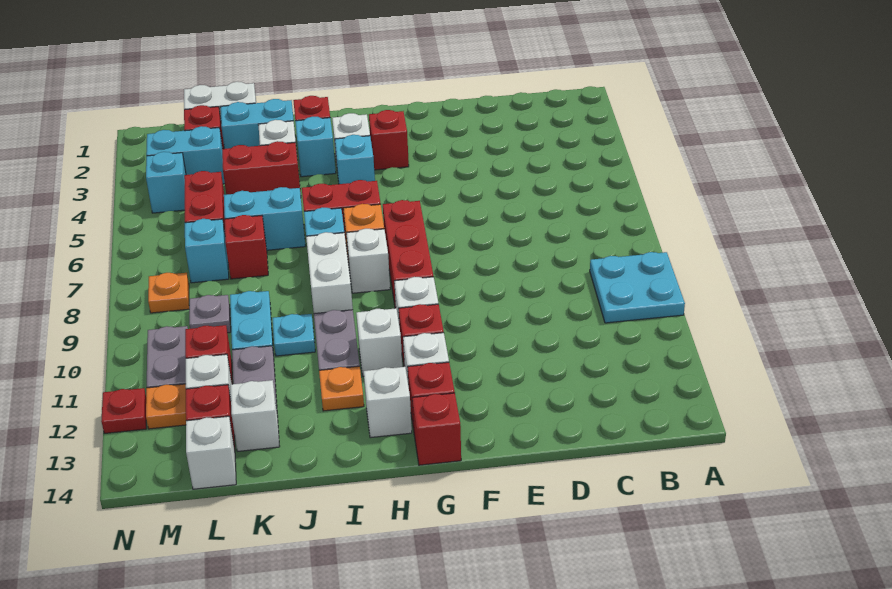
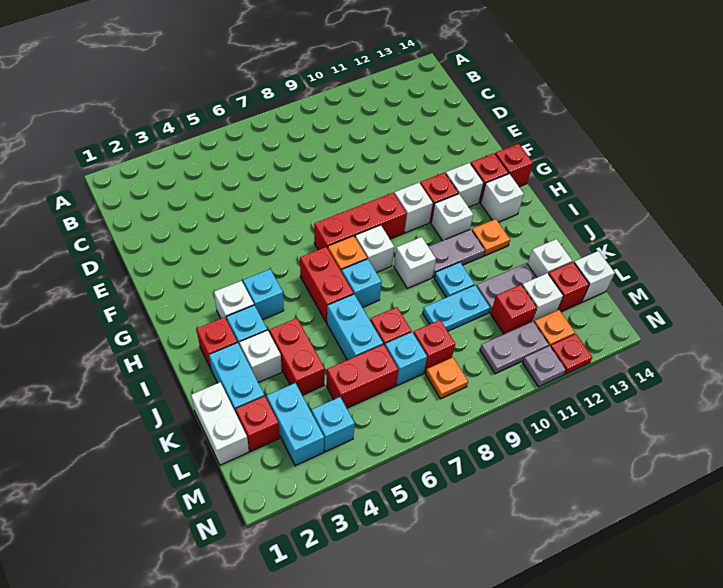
cyan plate A9:B10 level 1 -> none
red brick G3 level 1 -> red brick L8 level 1
white brick I8:I9 level 1 -> white brick I9 level 1
grey plate L9 level 1 -> grey plate N11 level 1

